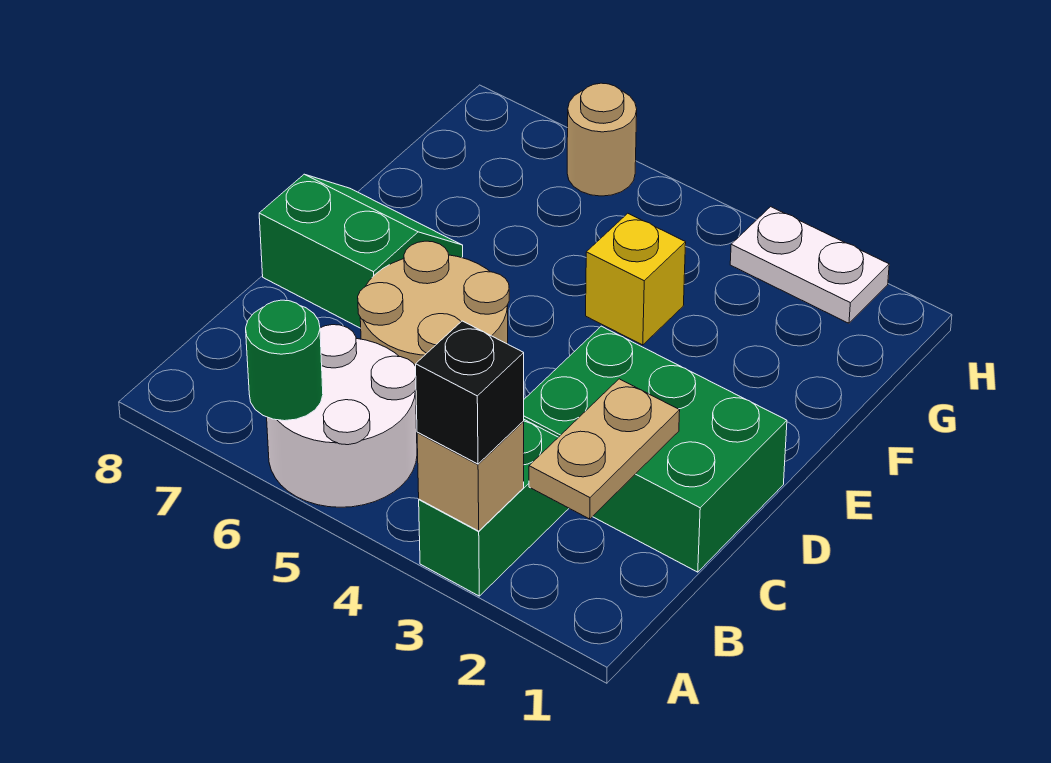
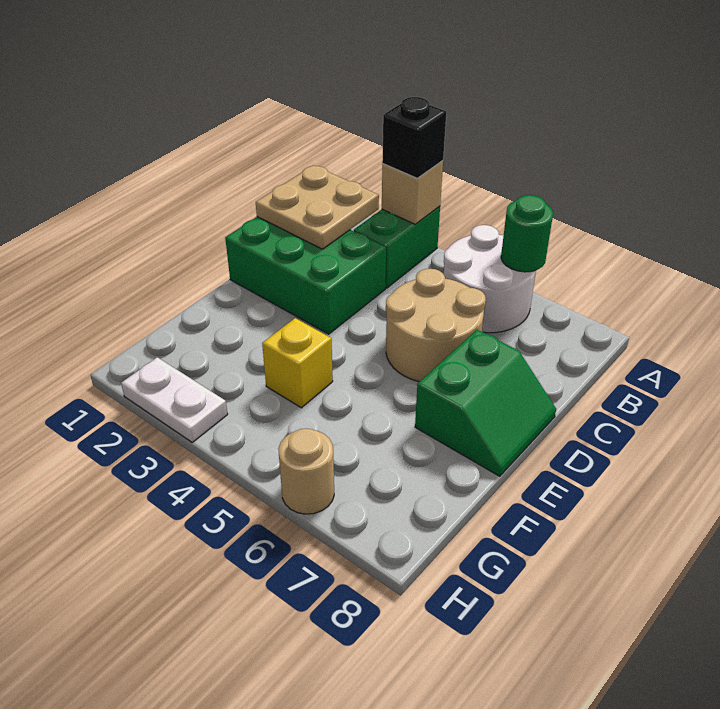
tan plate B2:C2 level 2 -> tan plate B1:C2 level 2
green slope D7:E8 level 1 top D -> green slope D7:E8 level 1 top 7

